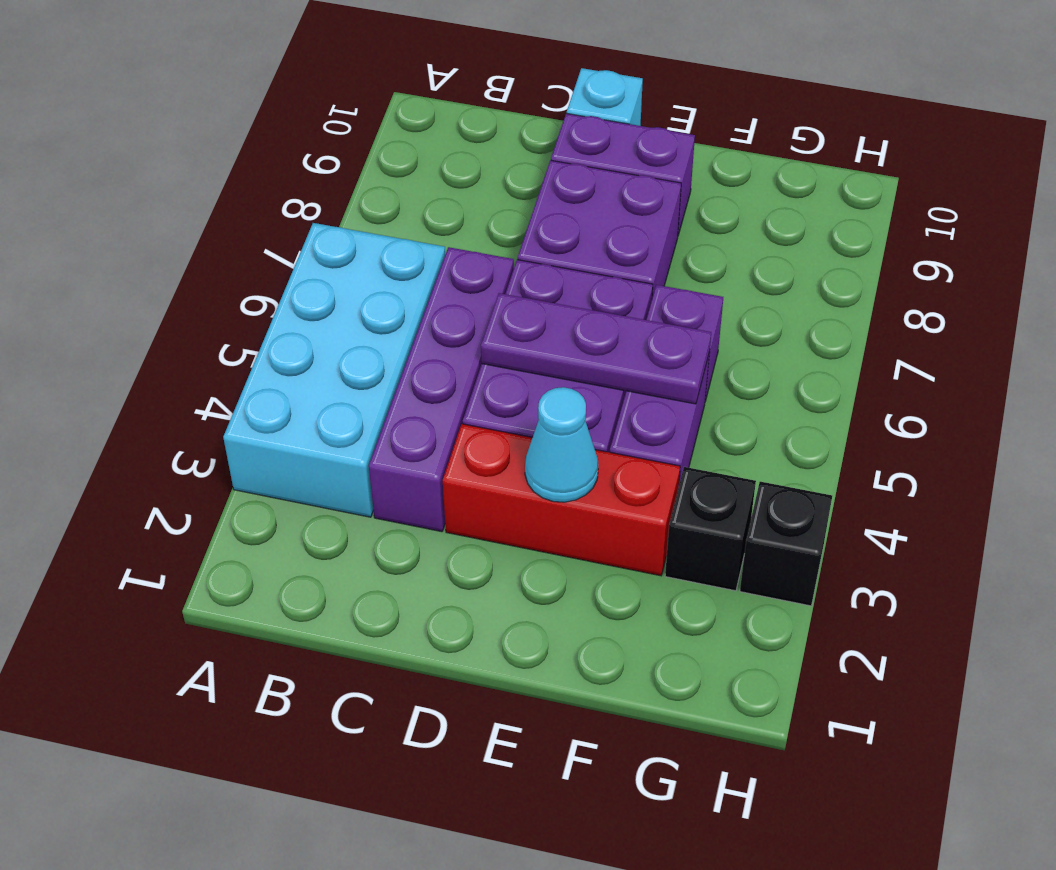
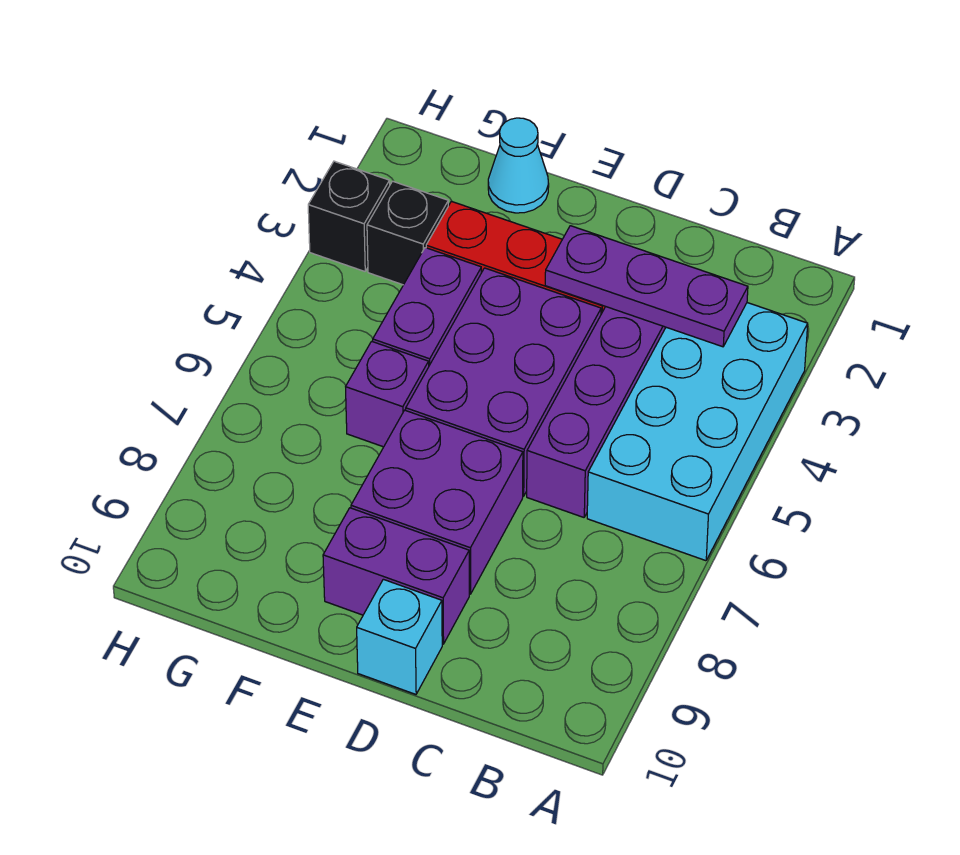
purple plate D5:F5 level 2 -> purple plate B3:D3 level 2
cyan cone E3 level 2 -> cyan cone F1 level 1

